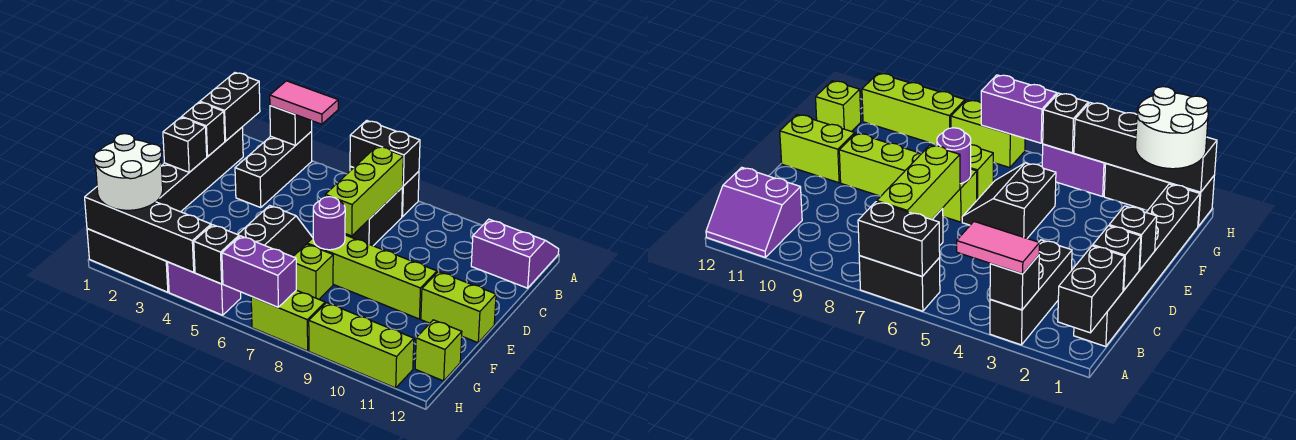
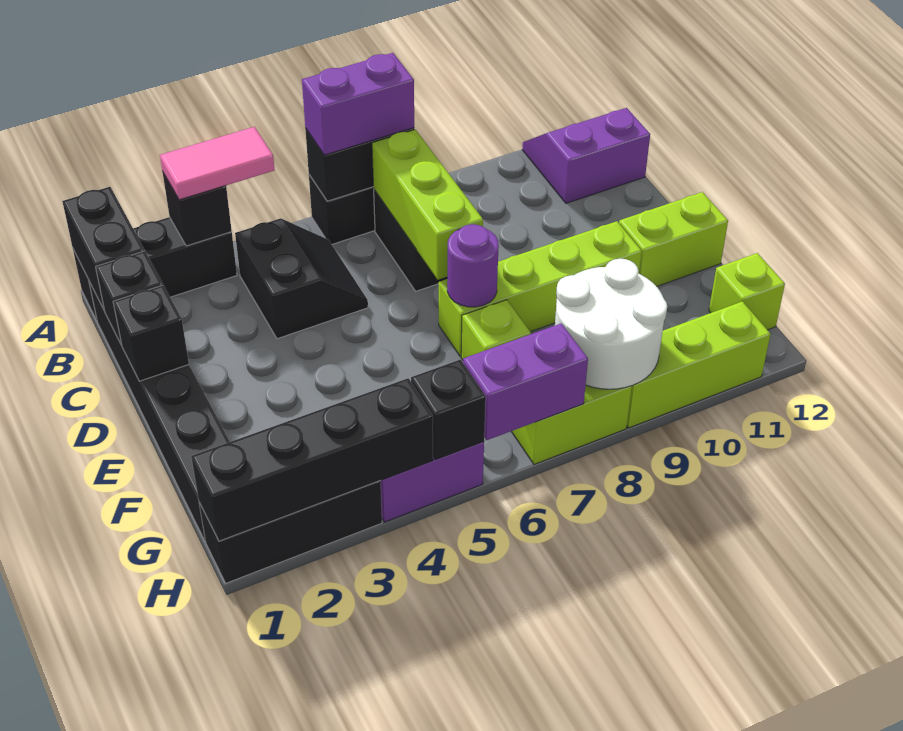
black brick A3:C3 level 1 -> black brick A1:A3 level 1
none -> purple brick A6:A7 level 3
black slope E5:F6 level 1 top 5 -> black slope B4:C5 level 1 top 4
white round brick G1:H2 level 3 -> white round brick G8:H9 level 2

